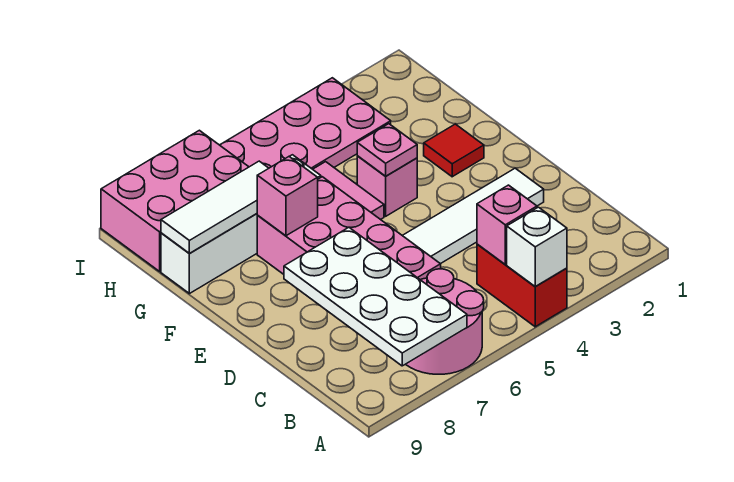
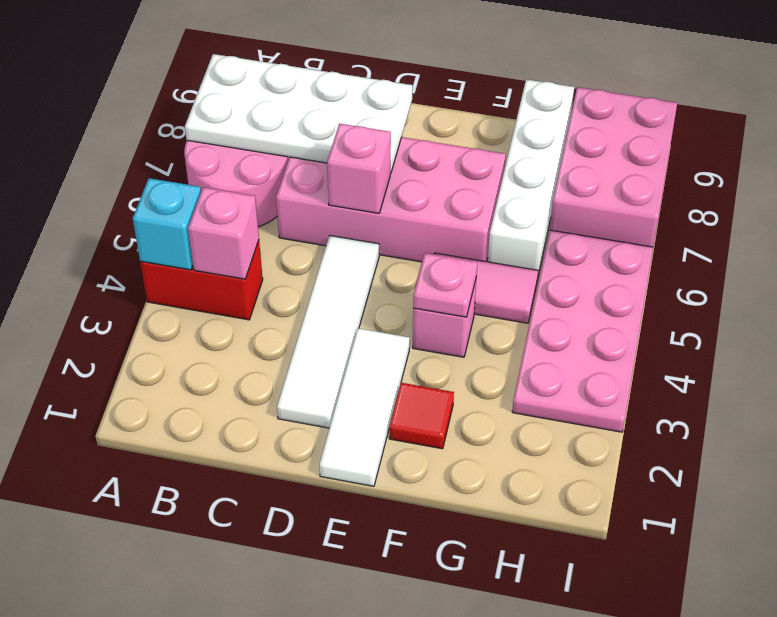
white brick A4 level 2 -> cyan brick A4 level 2
pink brick F7 level 2 -> pink brick D6 level 2
white tile G7:G9 level 2 -> white tile E1:E3 level 1

